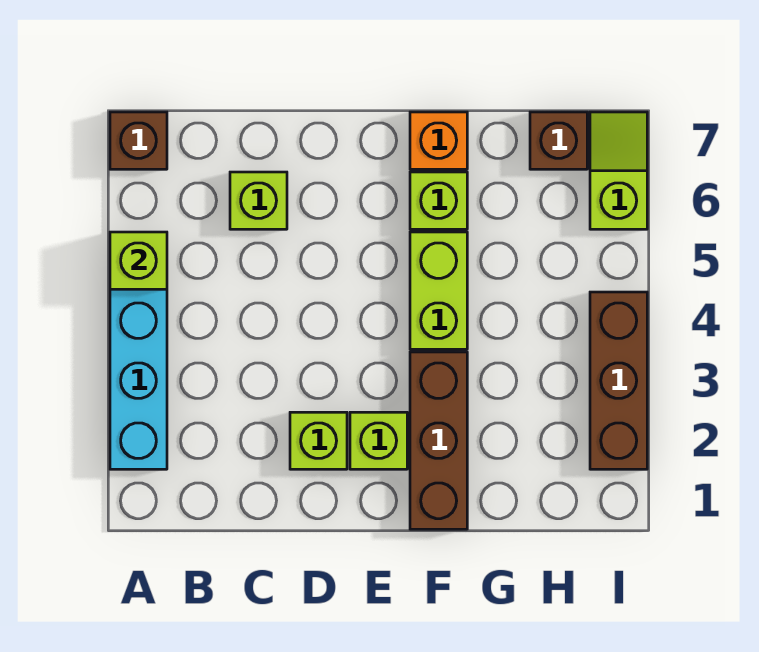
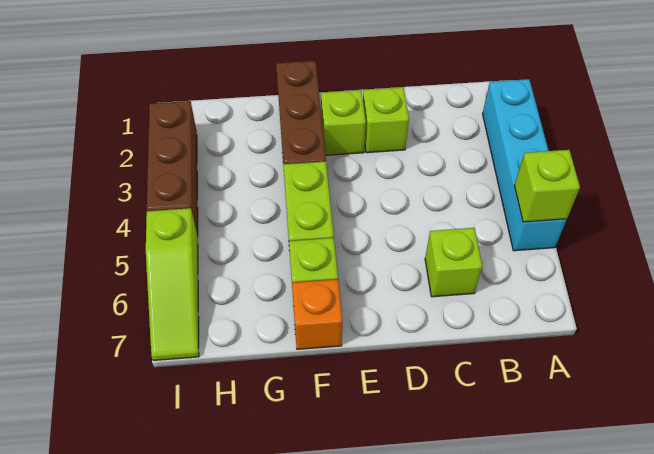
brown brick A7 level 1 -> none
brown brick H7 level 1 -> none
lime slope I6:I7 level 1 top 6 -> lime slope I5:I7 level 1 top 5

